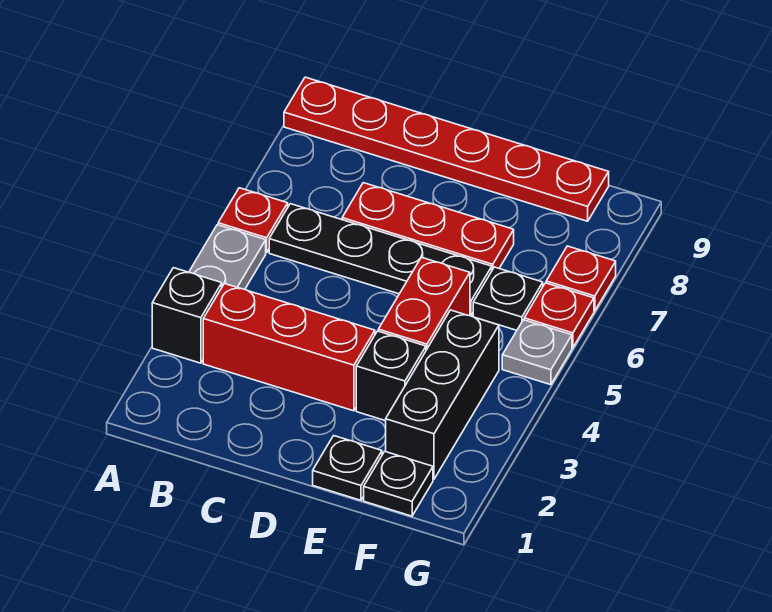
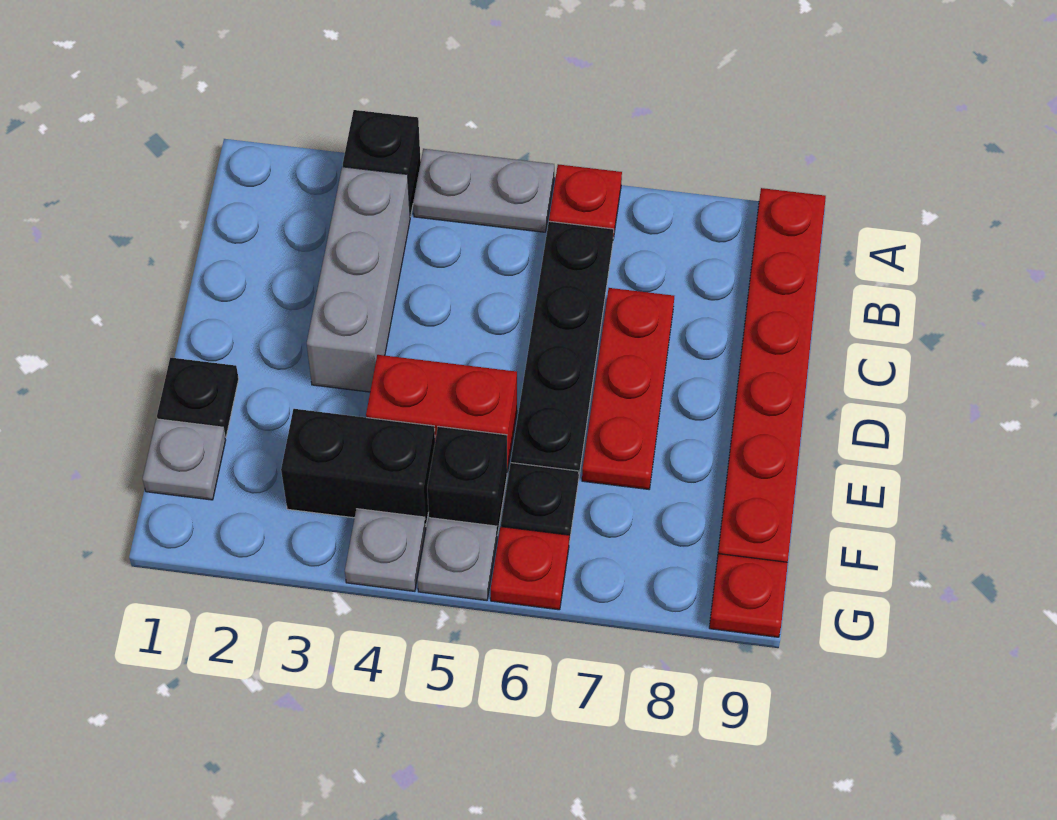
red brick B3:D3 level 1 -> grey brick B3:D3 level 1
black brick E3 level 1 -> black brick F5 level 1
black plate F1 level 1 -> grey plate F1 level 1
black brick F2:F4 level 1 -> black brick F3:F4 level 1
none -> grey plate G4 level 1
red plate G7 level 1 -> red plate G9 level 1

